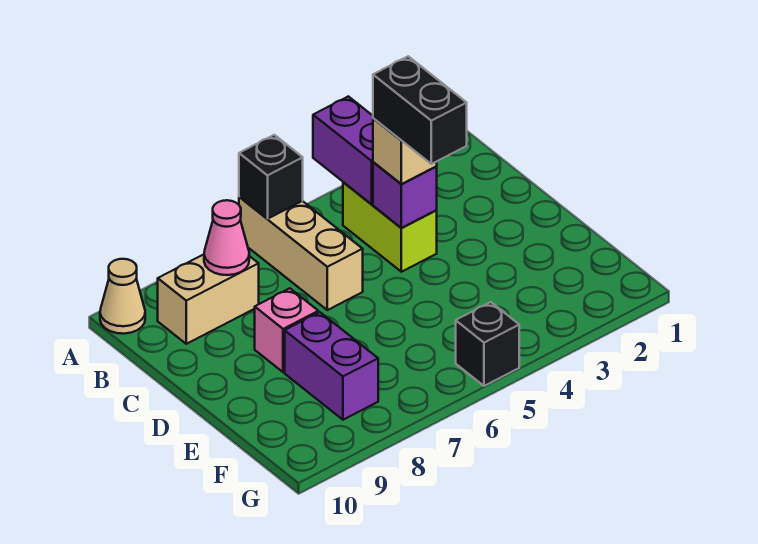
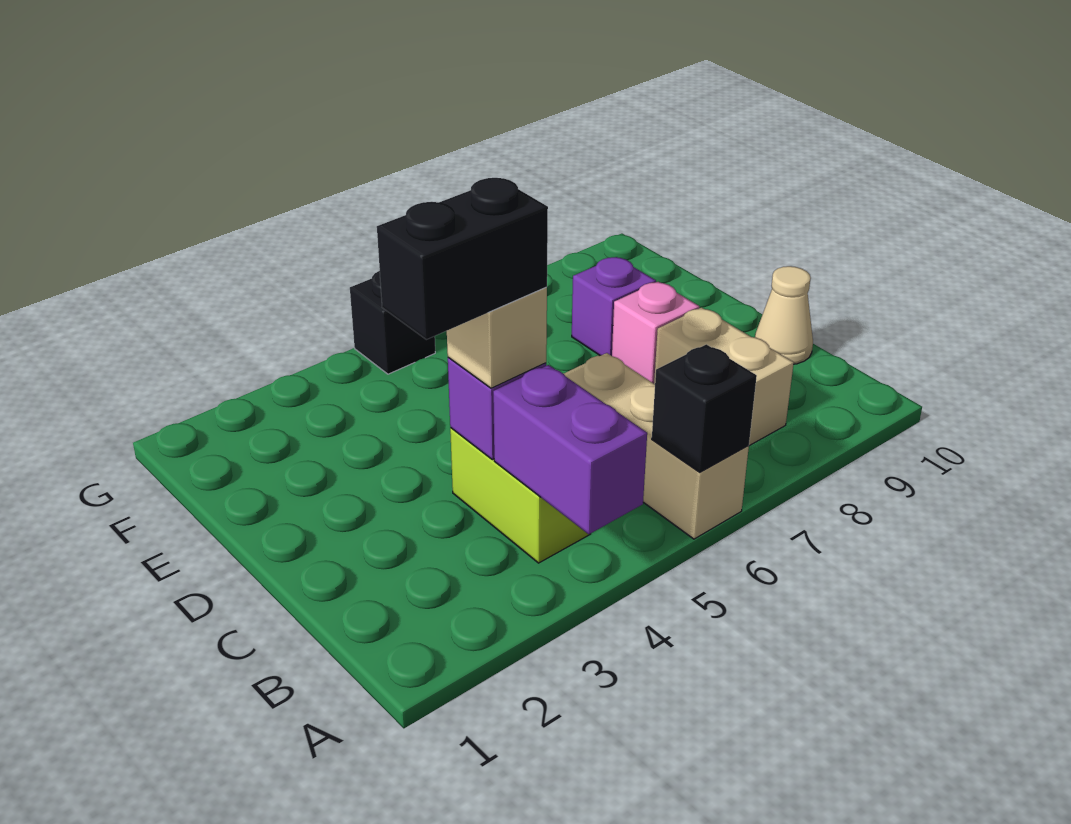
tan cone A10 level 1 -> tan cone C10 level 1
tan brick B8:B9 level 1 -> tan brick B8:C8 level 1
pink cone B8 level 2 -> none
black brick C4:D4 level 4 -> black brick C3:C4 level 4
purple brick E8:F8 level 1 -> purple brick E8 level 1

